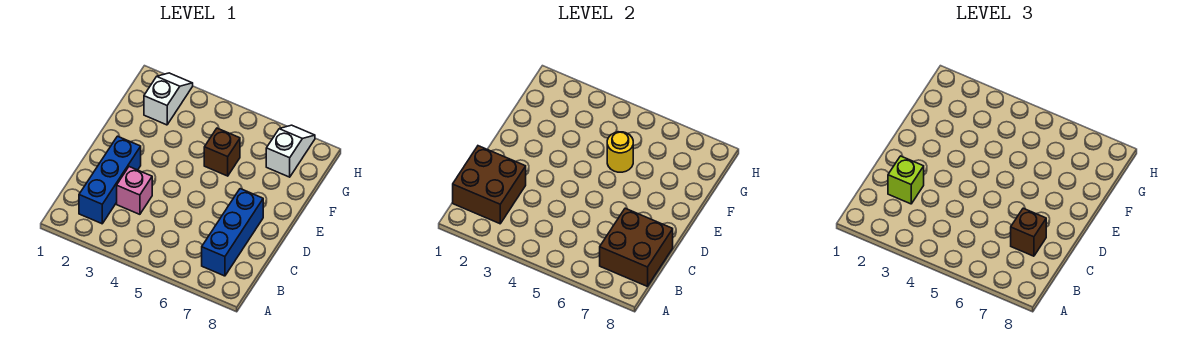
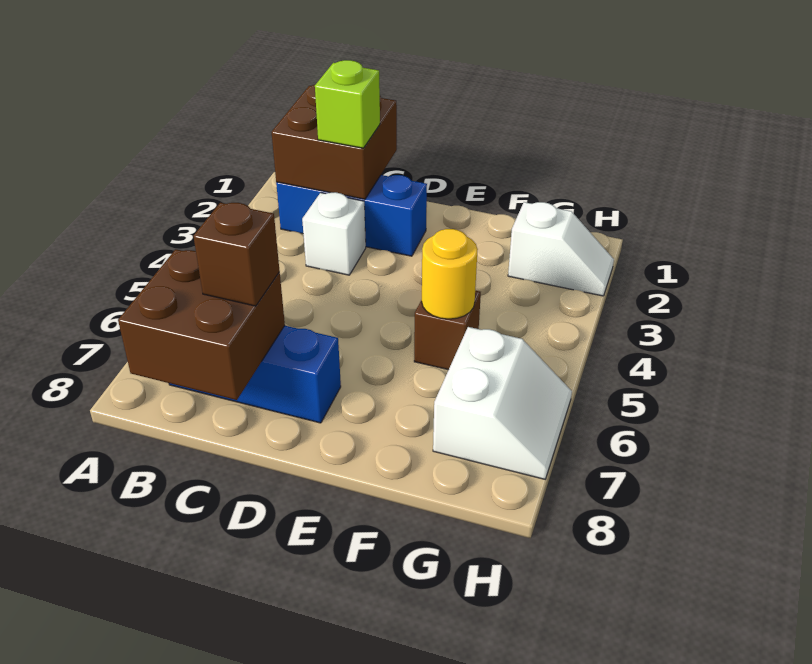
pink brick C3 level 1 -> white brick C3 level 1
white slope G7:H7 level 1 top G -> white slope G6:H7 level 1 top G

